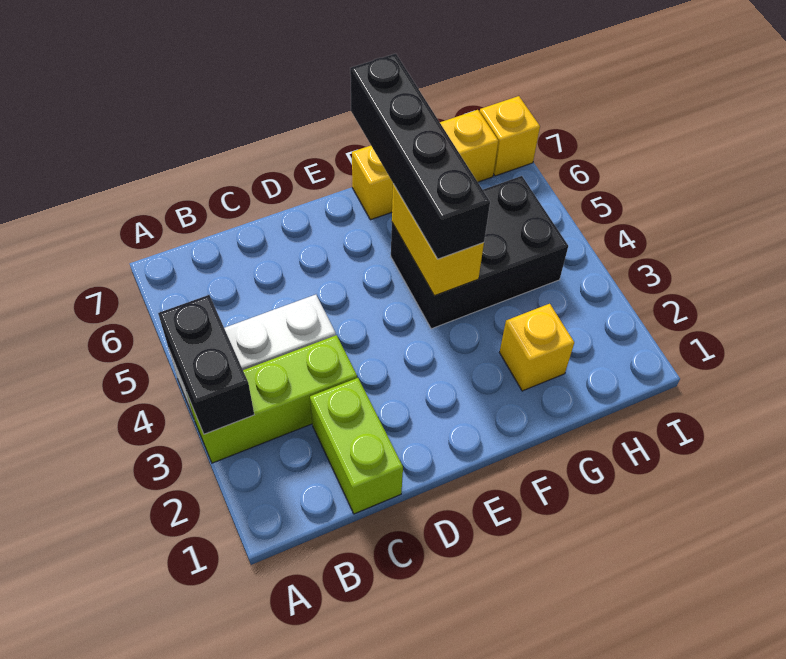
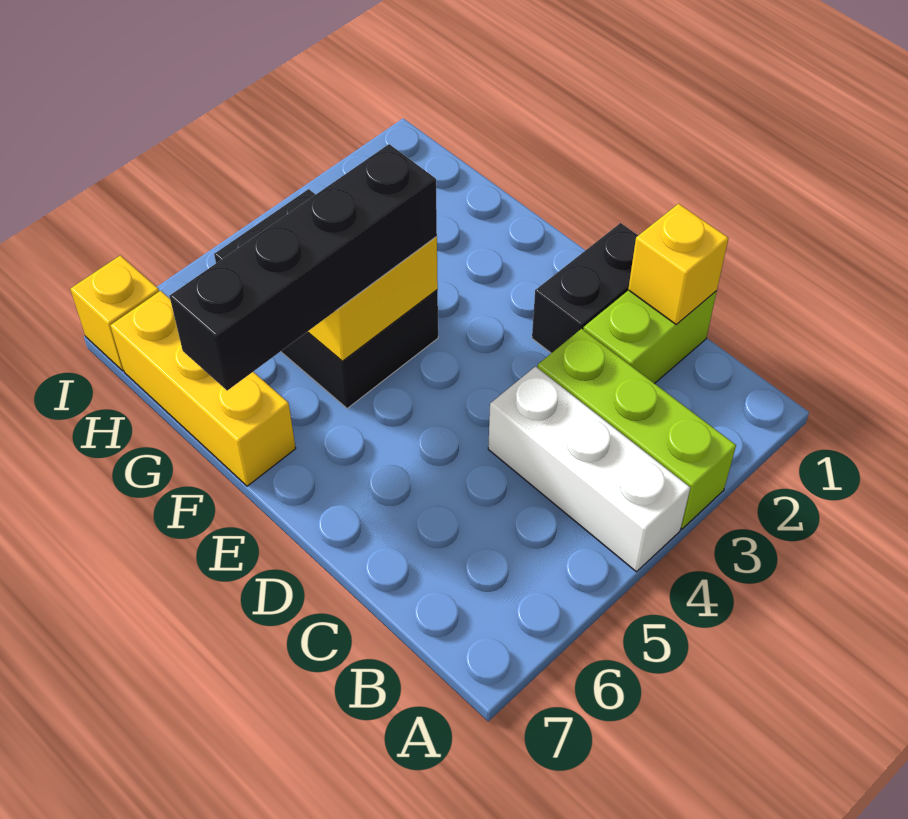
black brick A3:A4 level 2 -> black brick D1:D2 level 1
yellow brick G2 level 1 -> yellow brick C1 level 2

